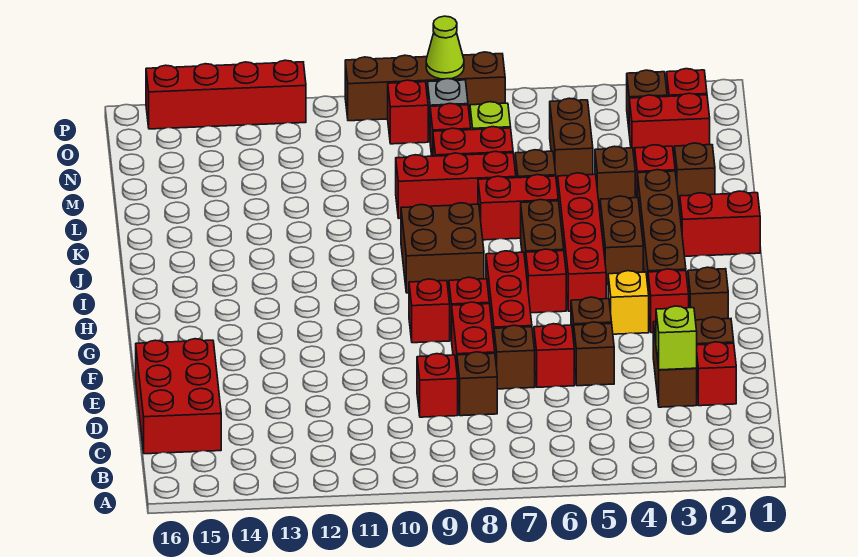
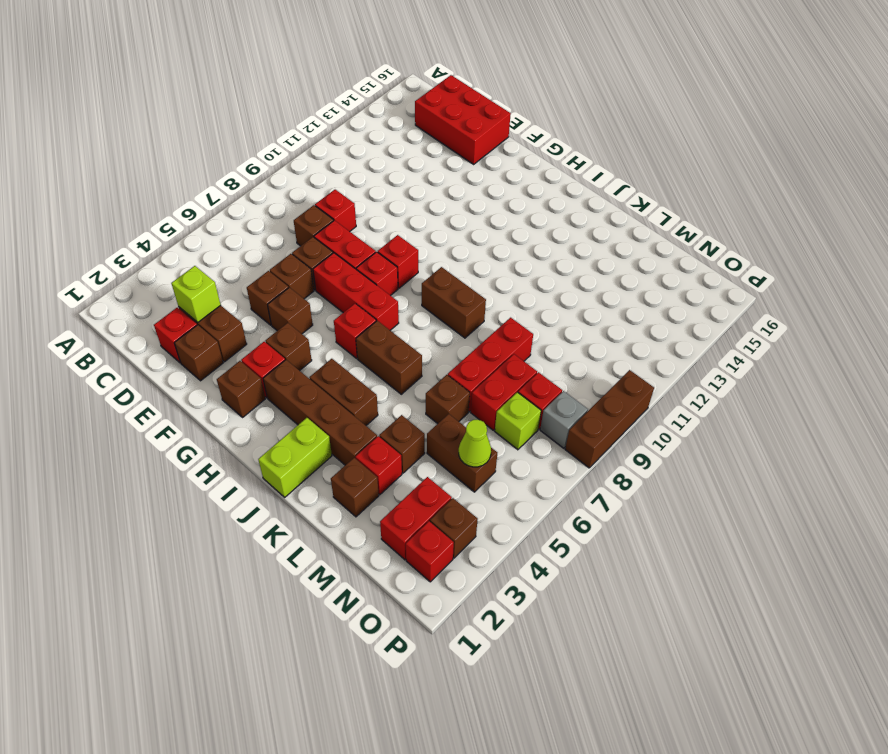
red brick E6 level 1 -> brown brick E6 level 1
yellow brick G4 level 1 -> brown brick G4 level 1
red brick H5:K5 level 1 -> none
brown brick I8:J9 level 1 -> brown brick I9:J9 level 1
red brick J1:J2 level 1 -> lime brick J1:J2 level 1
red brick K6:K7 level 1 -> none
red brick O9 level 1 -> none
brown brick P7:P10 level 1 -> brown brick P8:P10 level 1
lime cone P8 level 2 -> lime cone N5 level 2
red brick P12:P15 level 1 -> none

